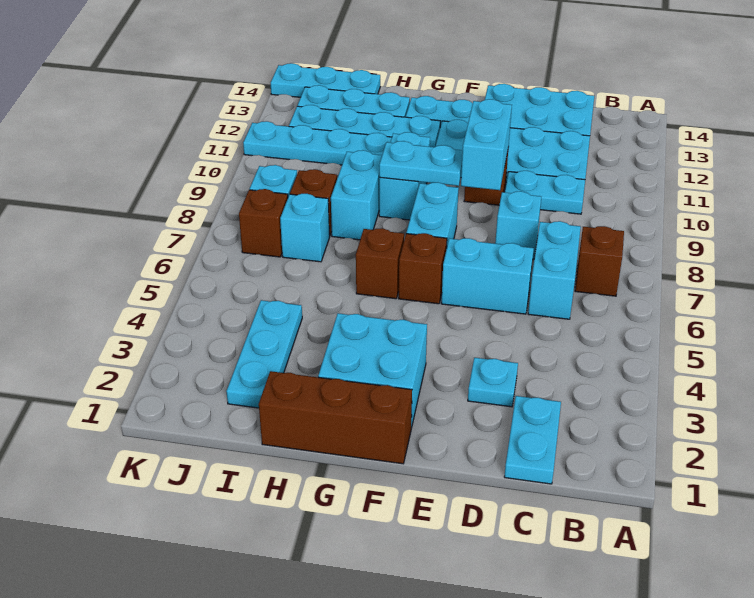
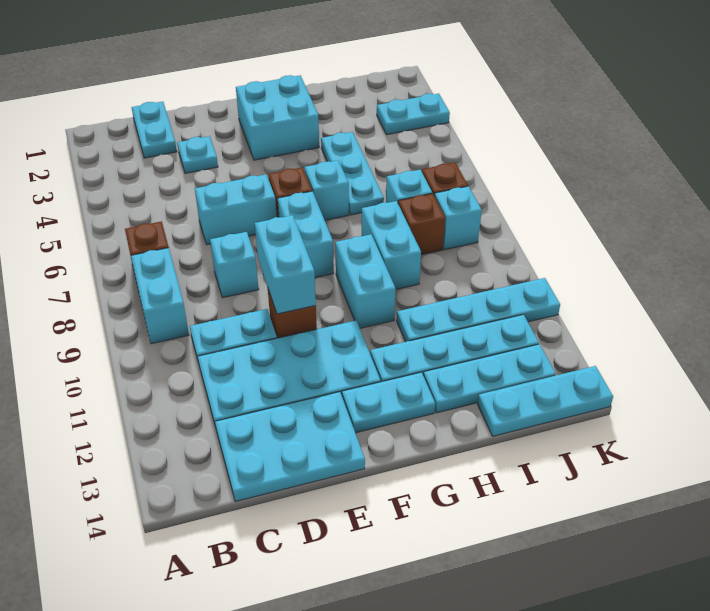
cyan brick C6:C7 level 1 -> cyan brick B8:B9 level 1
brown brick F1:H1 level 1 -> none
cyan plate F9:G9 level 2 -> cyan plate J3:K3 level 1
brown brick G6 level 1 -> cyan brick G6 level 1
cyan plate I2:I4 level 1 -> cyan plate H4:H6 level 1

